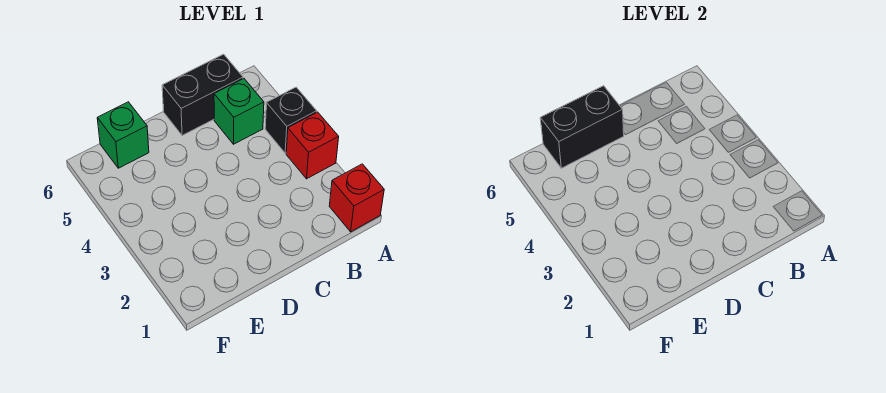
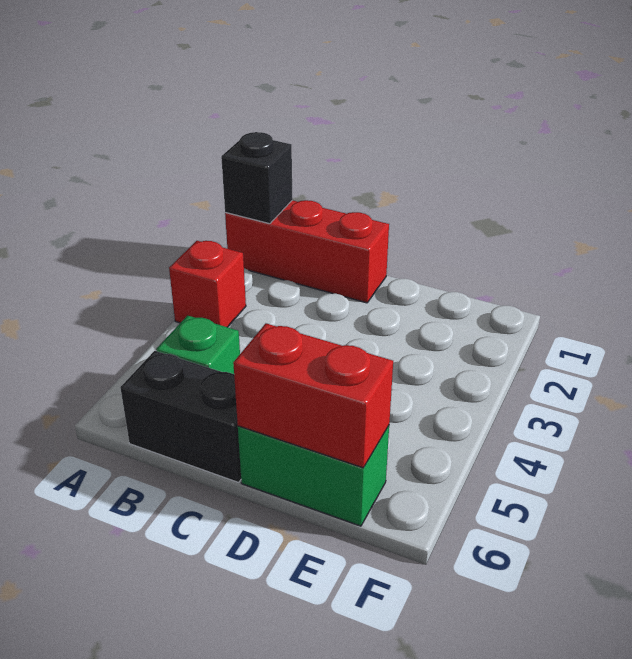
red brick A1 level 1 -> red brick A1:C1 level 1
black brick A4 level 1 -> black brick A1 level 2
black brick D6:E6 level 2 -> red brick D6:E6 level 2
green brick E6 level 1 -> green brick D6:E6 level 1

